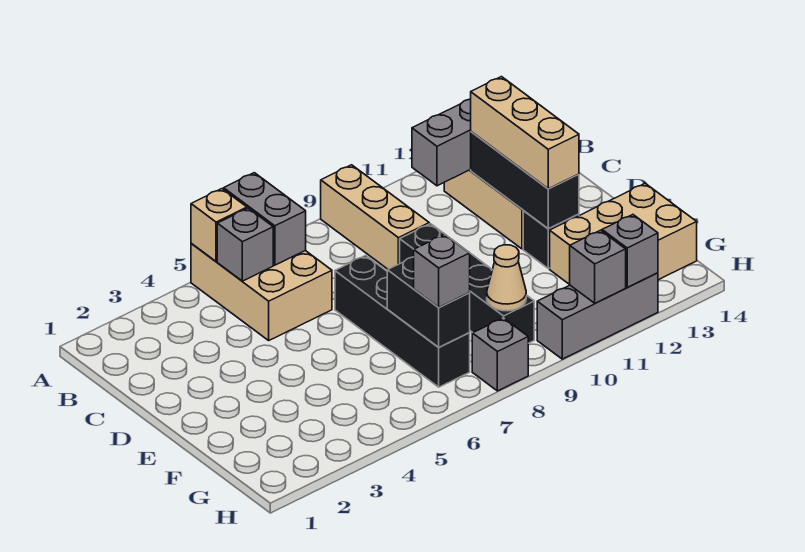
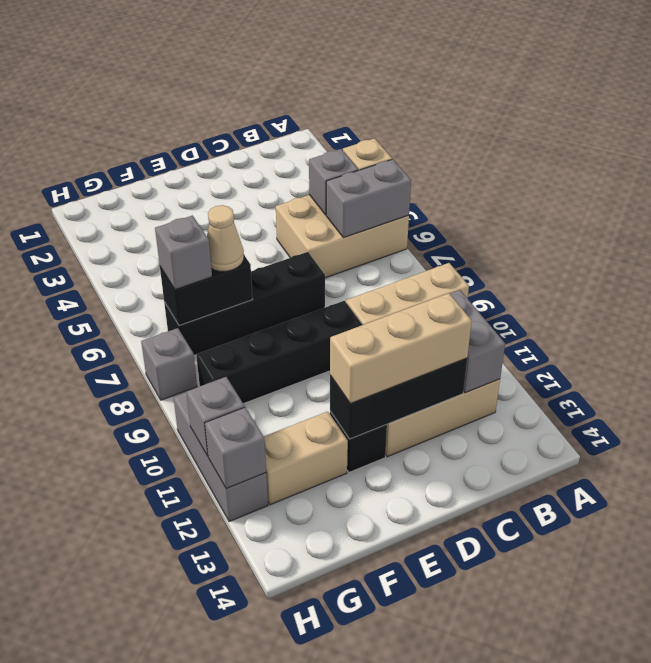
tan brick F12:G14 level 1 -> tan brick F12:G12 level 1
tan cone G9 level 2 -> tan cone F7 level 3

